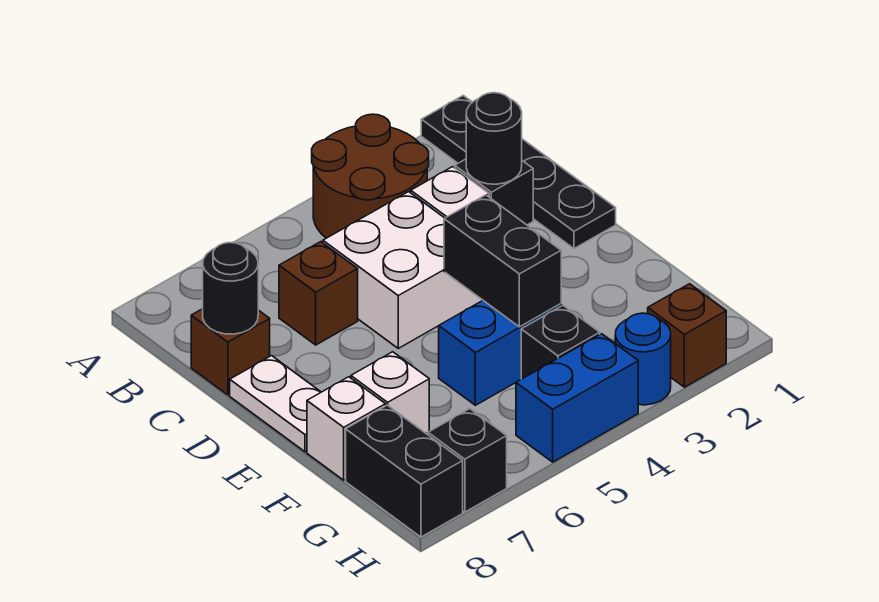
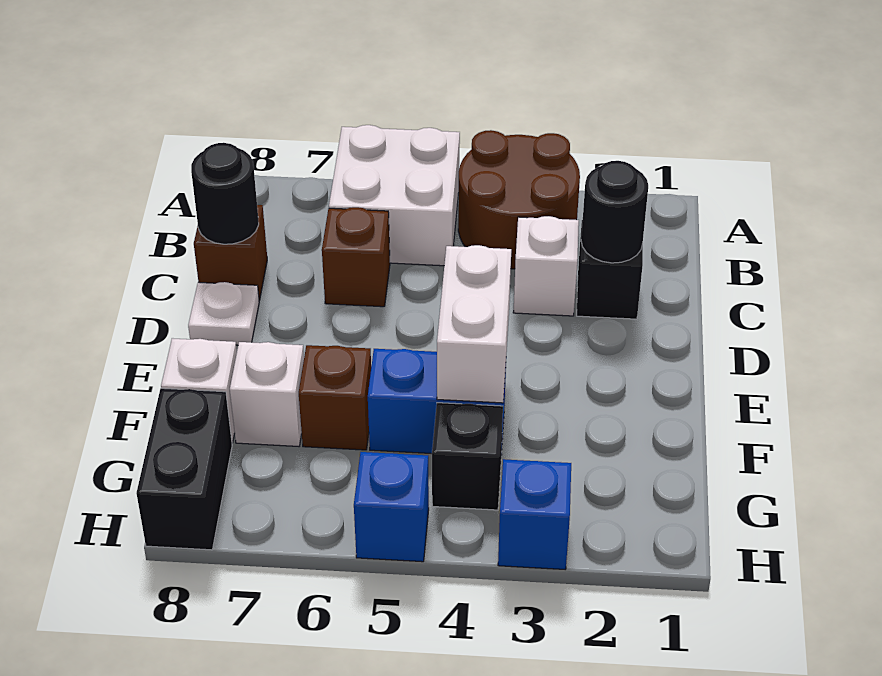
black plate A1:D1 level 1 -> none
white brick C4:D5 level 1 -> white brick A5:B6 level 1
white plate D8:E8 level 1 -> white plate D8 level 1
black brick E4:F4 level 2 -> white brick E4:F4 level 2
brown brick H2 level 1 -> brown brick F6 level 1
blue round brick H3 level 1 -> blue brick H3 level 1
blue brick H4:H5 level 1 -> blue brick H5 level 1
black brick H7 level 1 -> none

